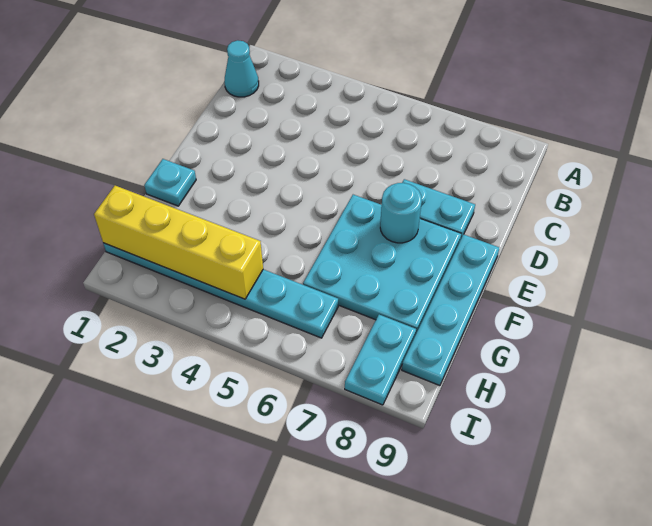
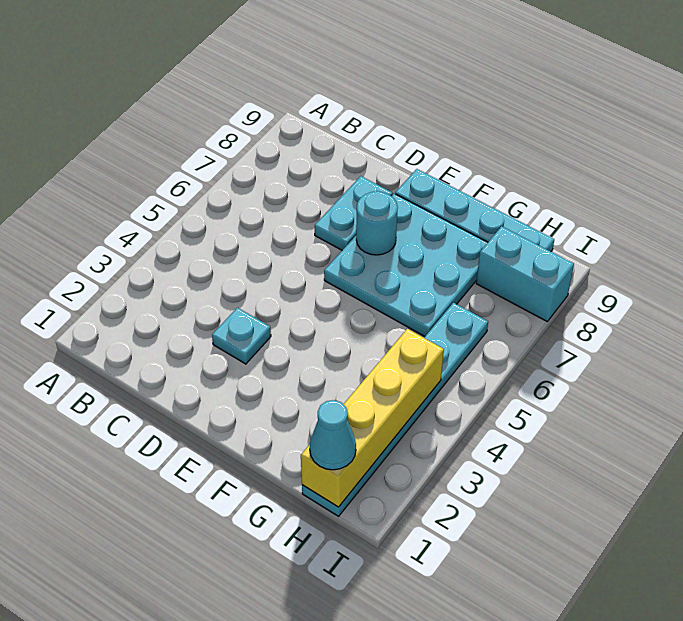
cyan cone B1 level 1 -> cyan cone H1 level 3
cyan plate F1 level 1 -> cyan plate D3 level 1
cyan plate H8:I8 level 1 -> cyan brick H8:I8 level 1

